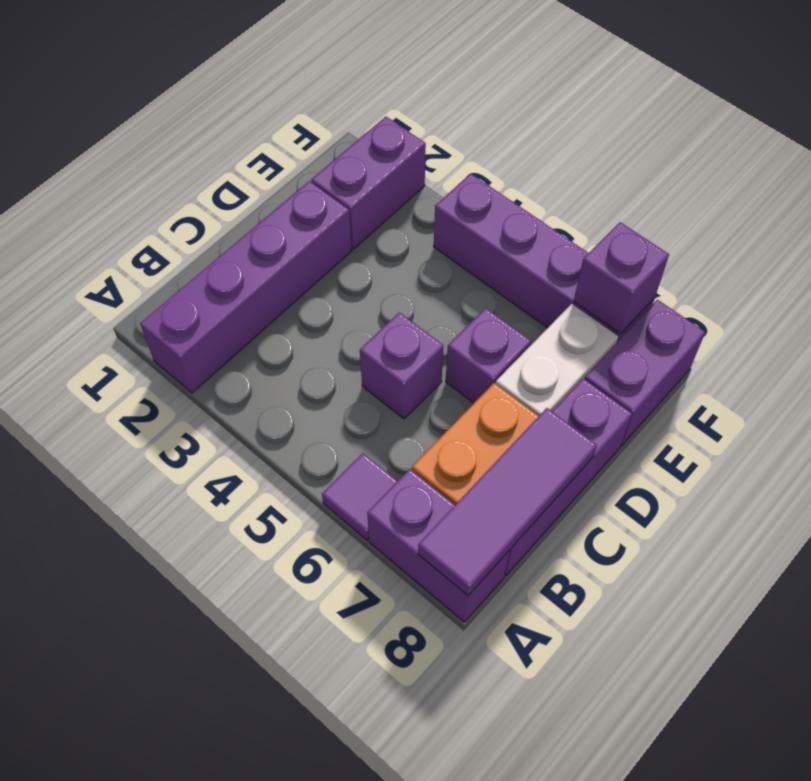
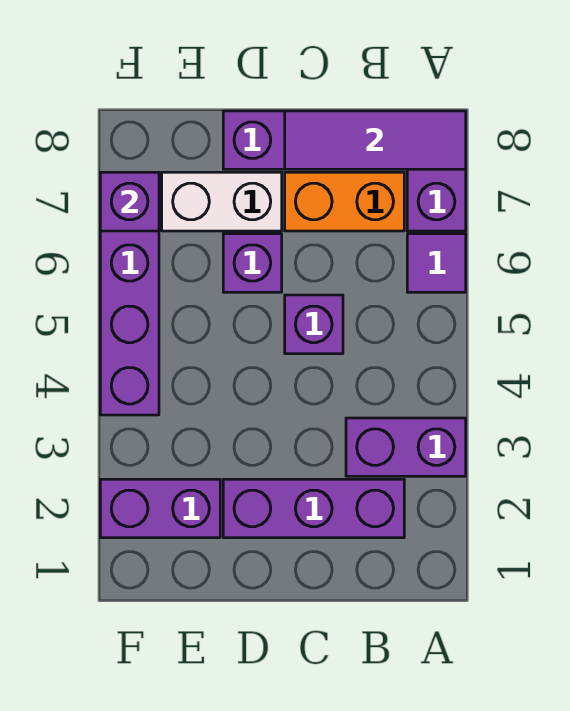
purple brick A2:D2 level 1 -> purple brick B2:D2 level 1
purple brick E8:F8 level 1 -> purple brick A3:B3 level 1

